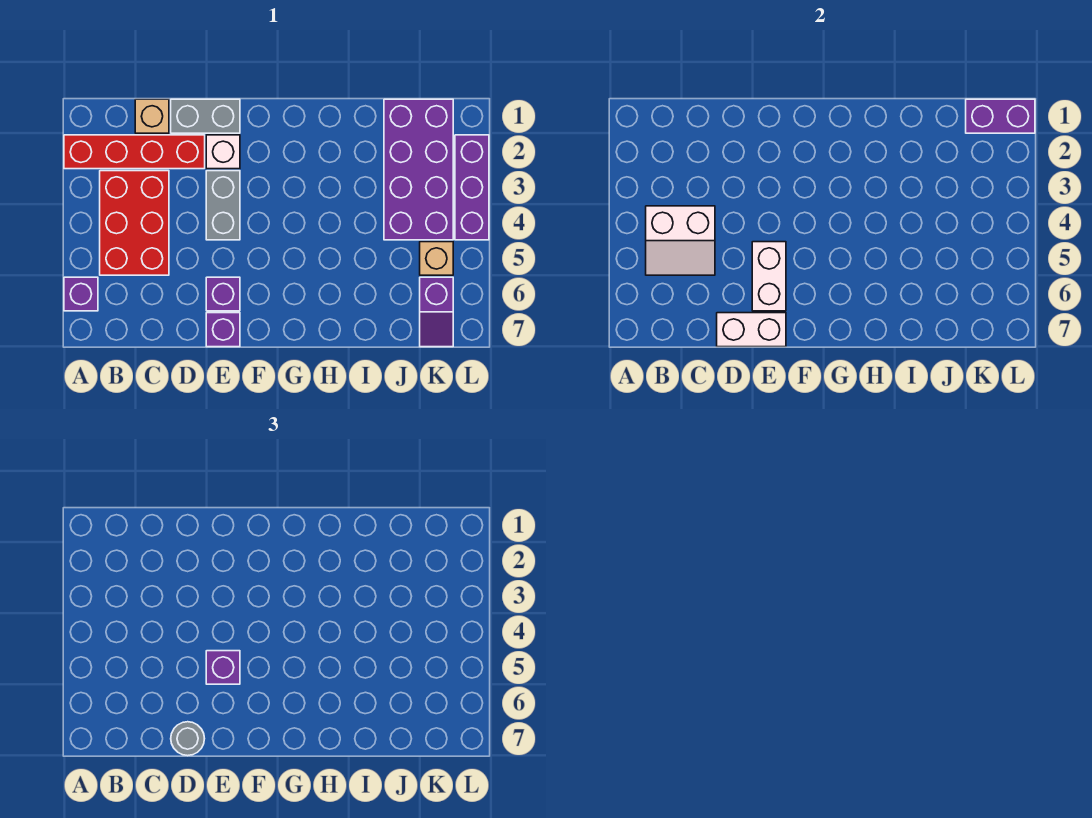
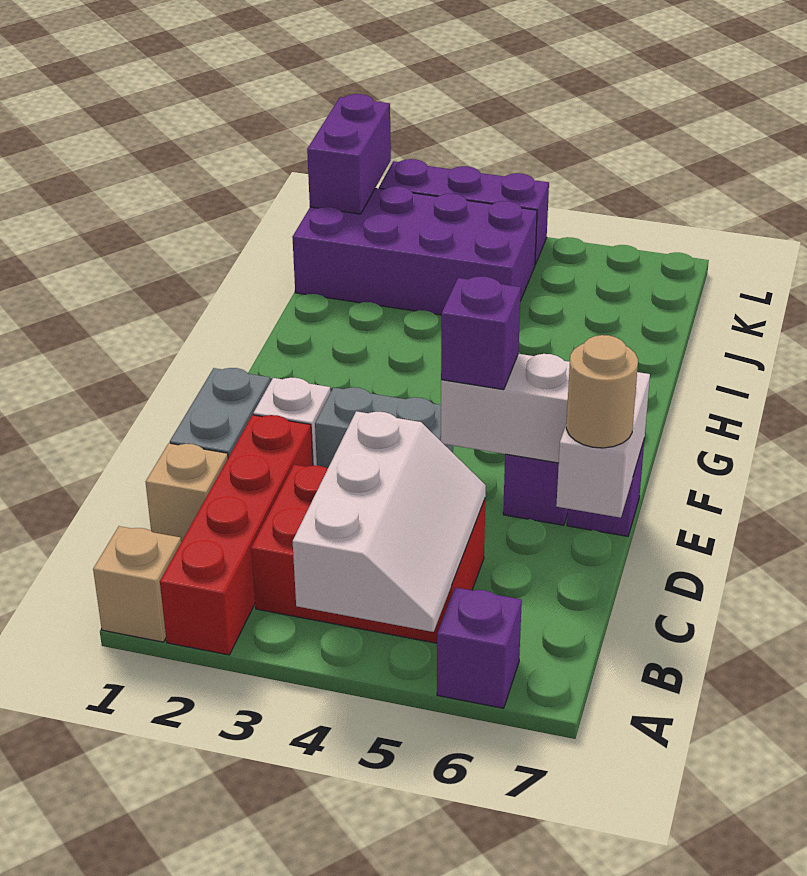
white slope B4:C5 level 2 top 4 -> white slope A4:C5 level 2 top 4
grey round brick D7 level 3 -> tan round brick D7 level 3
tan brick K5 level 1 -> tan brick A1 level 1
purple slope K6:K7 level 1 top 6 -> none

